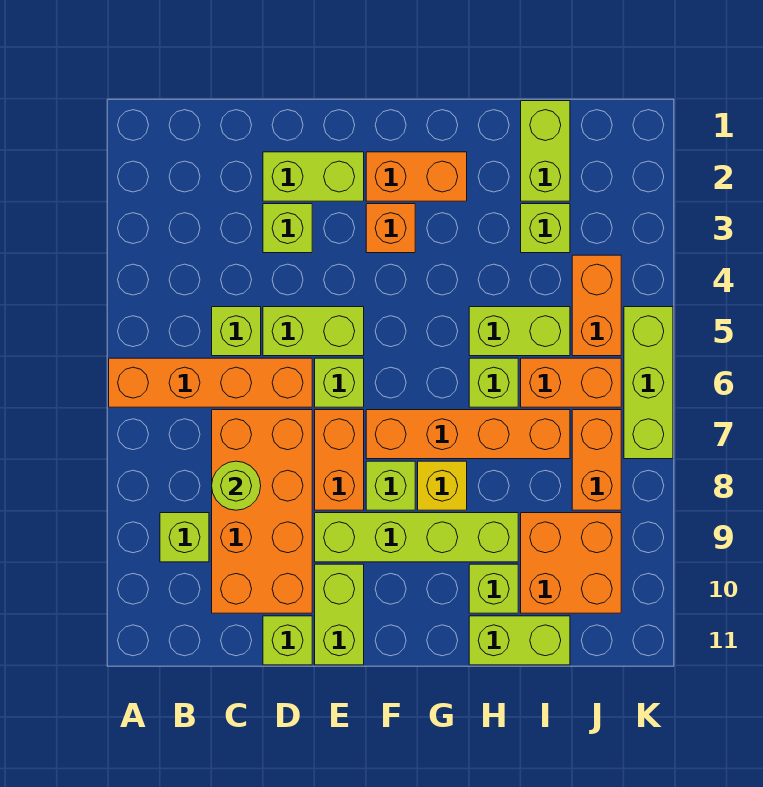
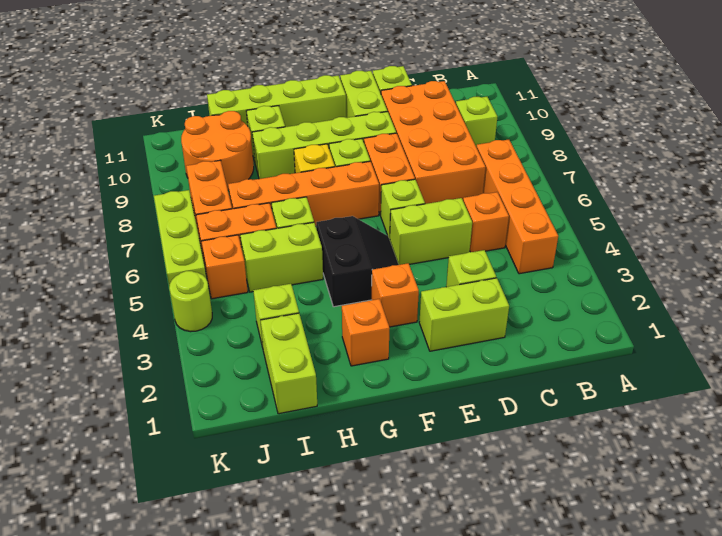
orange brick A6:D6 level 1 -> orange brick B4:B7 level 1
lime brick C5 level 1 -> orange brick C5 level 1
lime round brick C8 level 2 -> lime round brick K4 level 1
orange brick F2:G2 level 1 -> orange brick G2 level 1
none -> black slope F4:G5 level 1 top G
lime brick H11:I11 level 1 -> lime brick F11:I11 level 1
orange brick I9:J10 level 1 -> orange round brick I9:J10 level 1
orange brick J4:J5 level 1 -> orange brick J5 level 1

